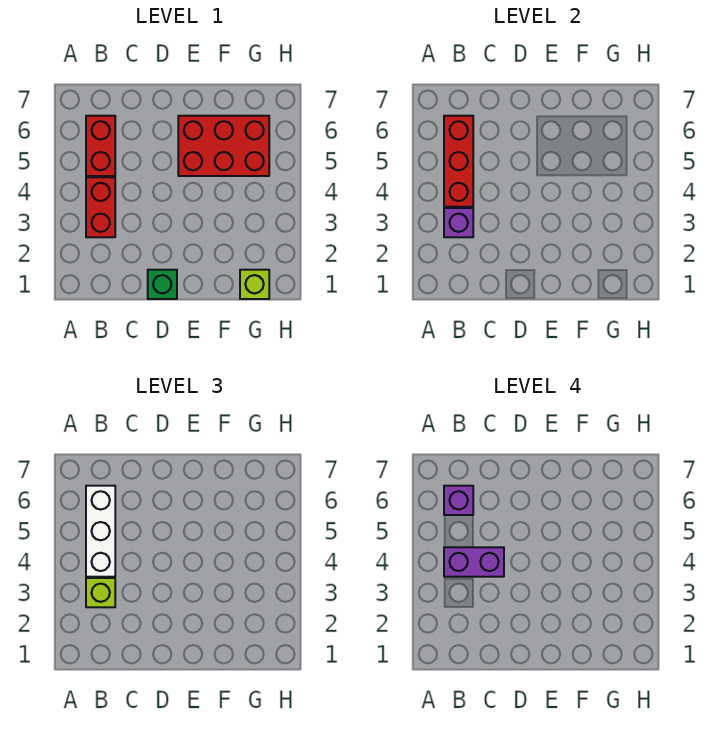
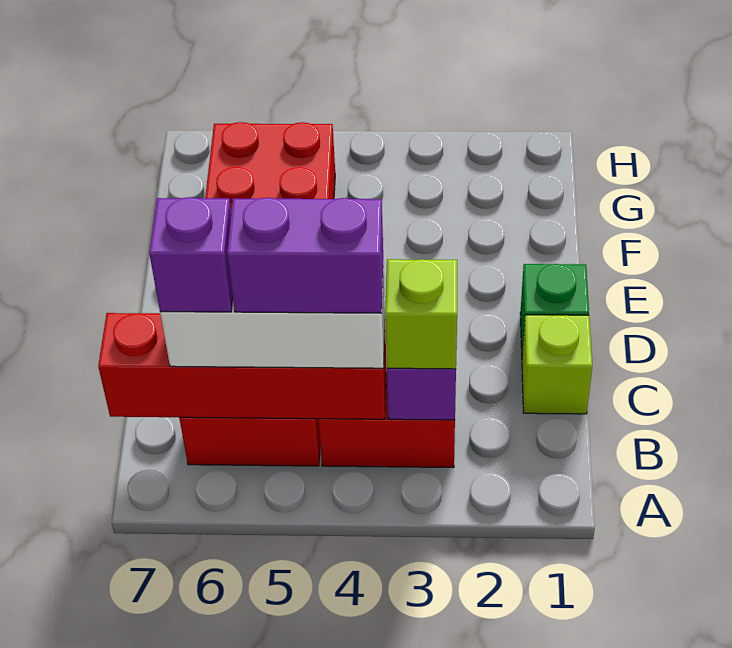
red brick B4:B6 level 2 -> red brick B4:B7 level 2
purple brick B4:C4 level 4 -> purple brick B4:B5 level 4
lime brick G1 level 1 -> lime brick C1 level 1

